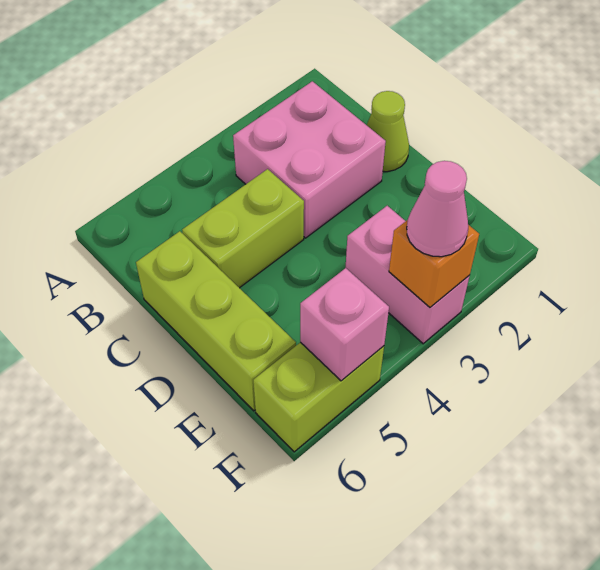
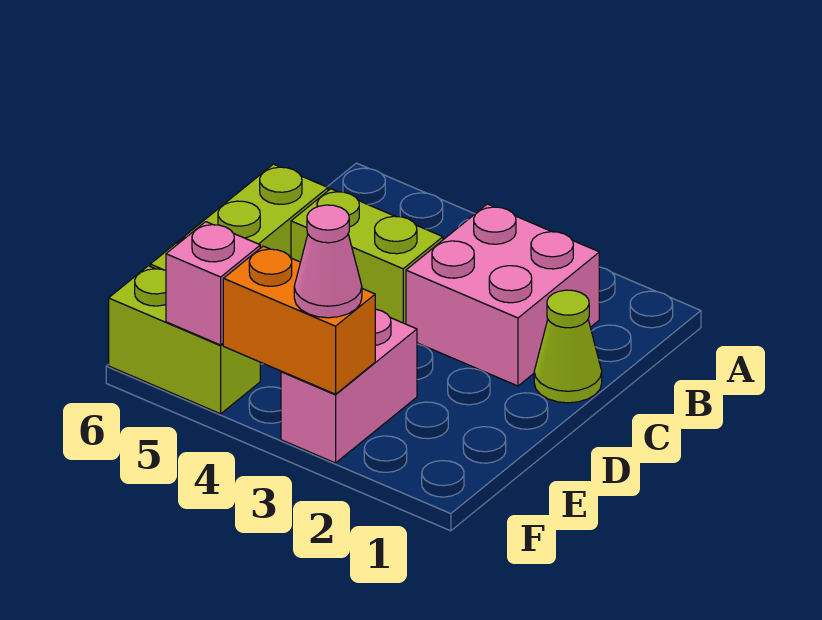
orange brick F3 level 2 -> orange brick F3:F4 level 2

